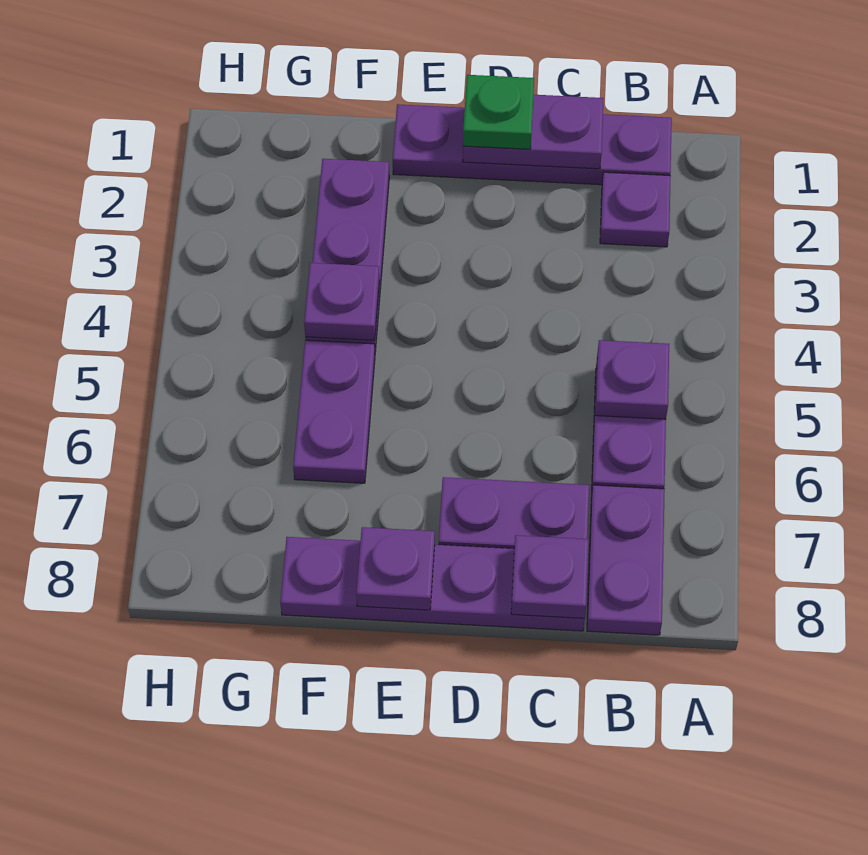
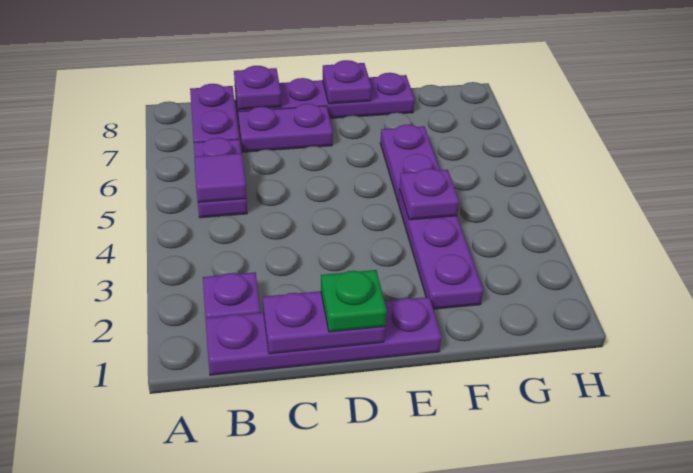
purple plate B5 level 2 -> purple tile B5 level 2

